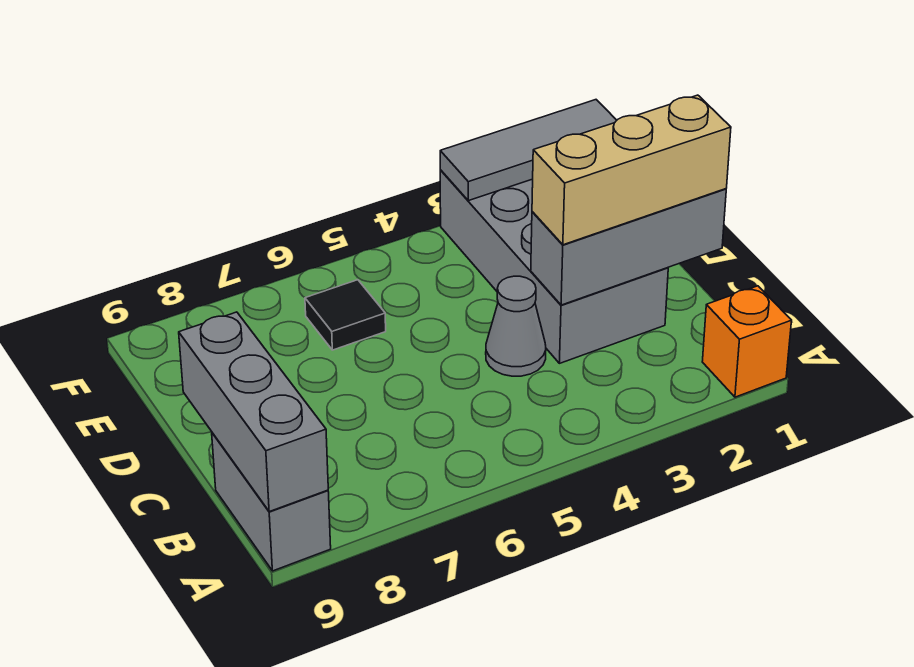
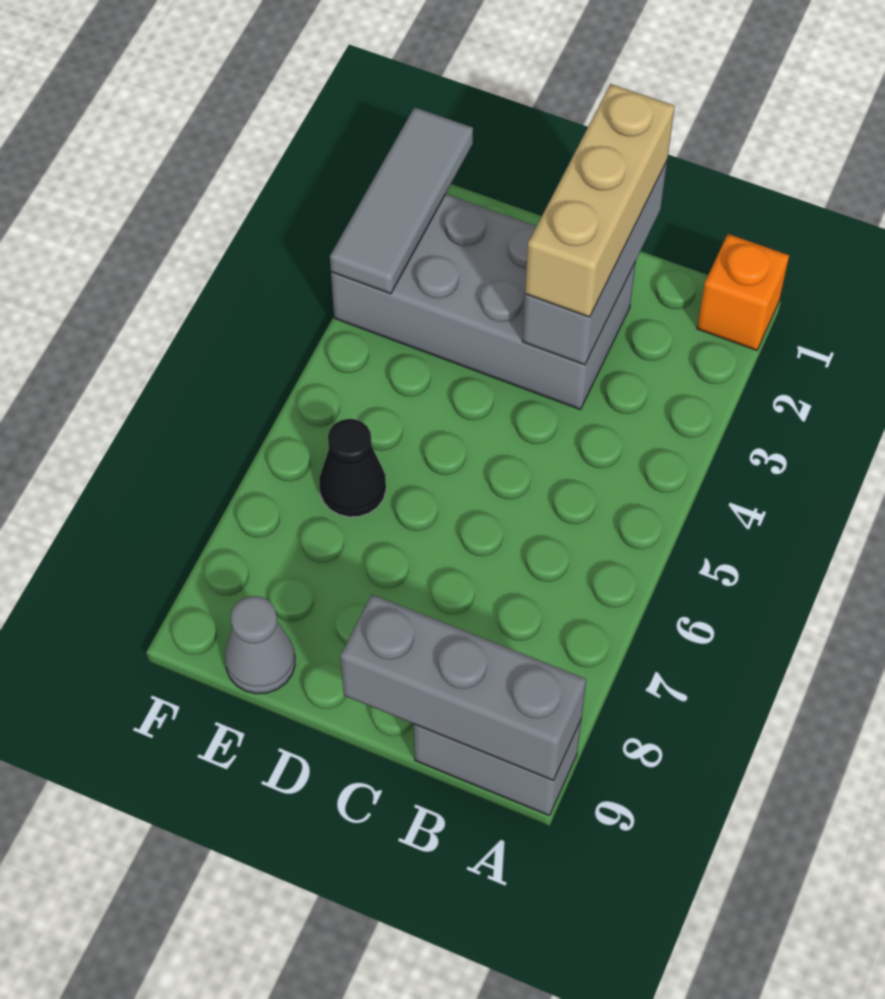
grey cone C4 level 1 -> grey cone E9 level 1
black tile E6 level 1 -> black cone E6 level 1

